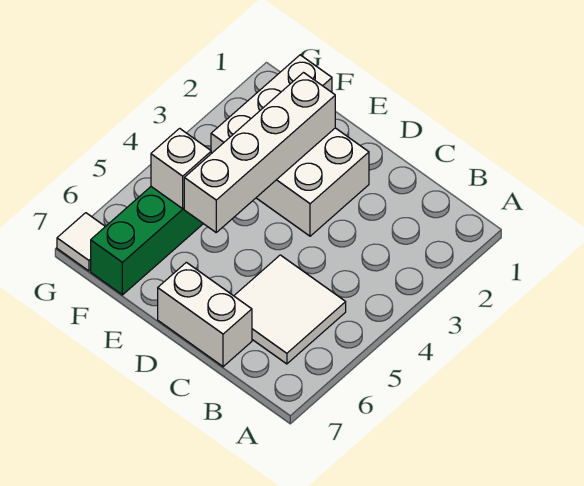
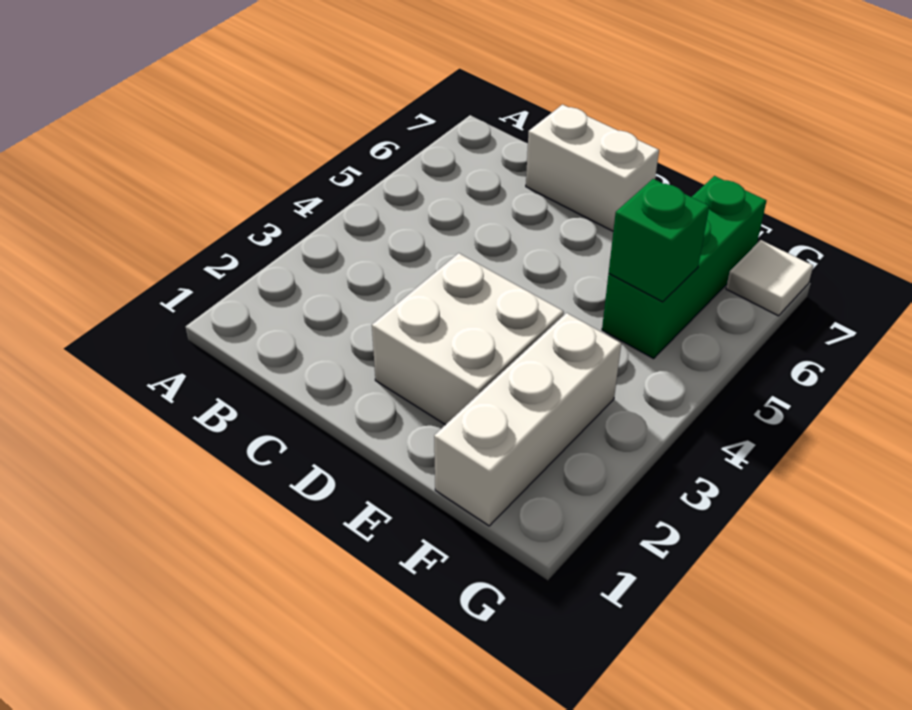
white tile B5:C6 level 1 -> none
white brick E2:E5 level 2 -> none
white brick F5 level 2 -> green brick F5 level 2

